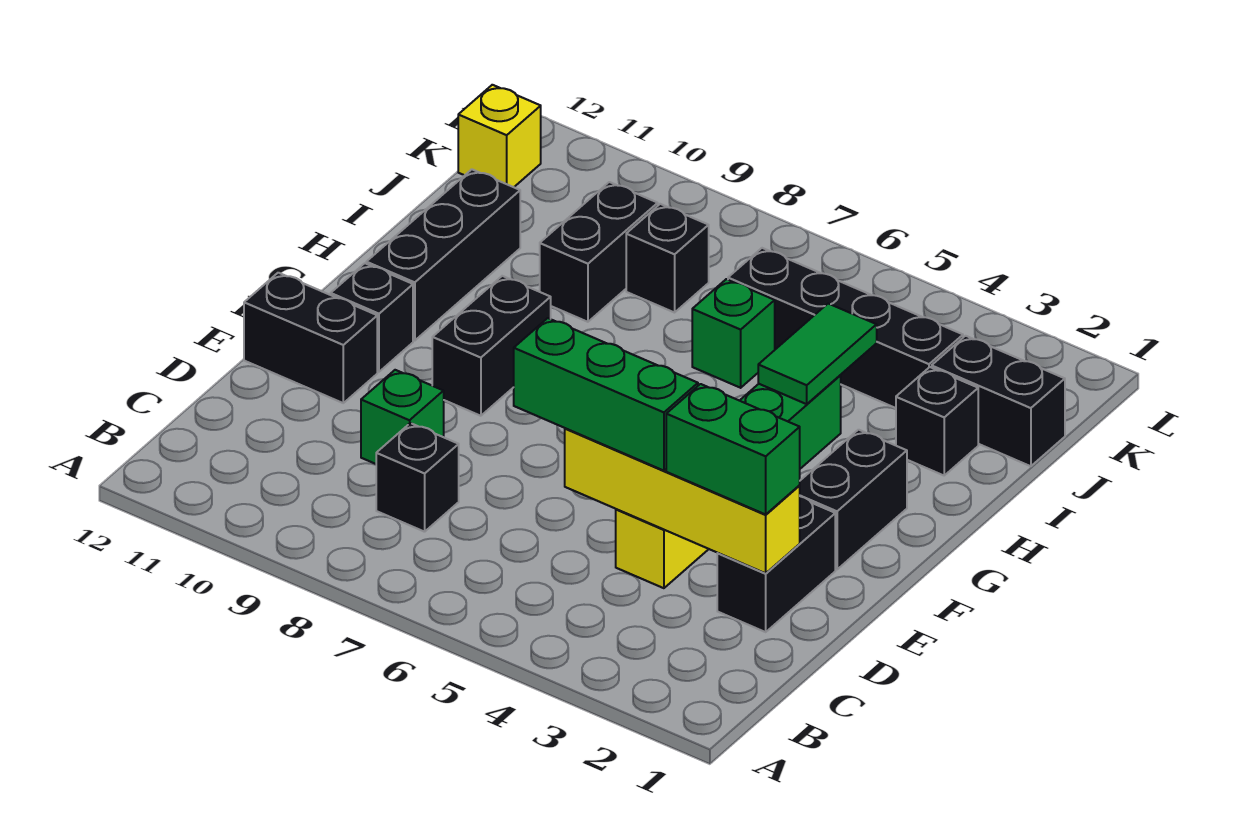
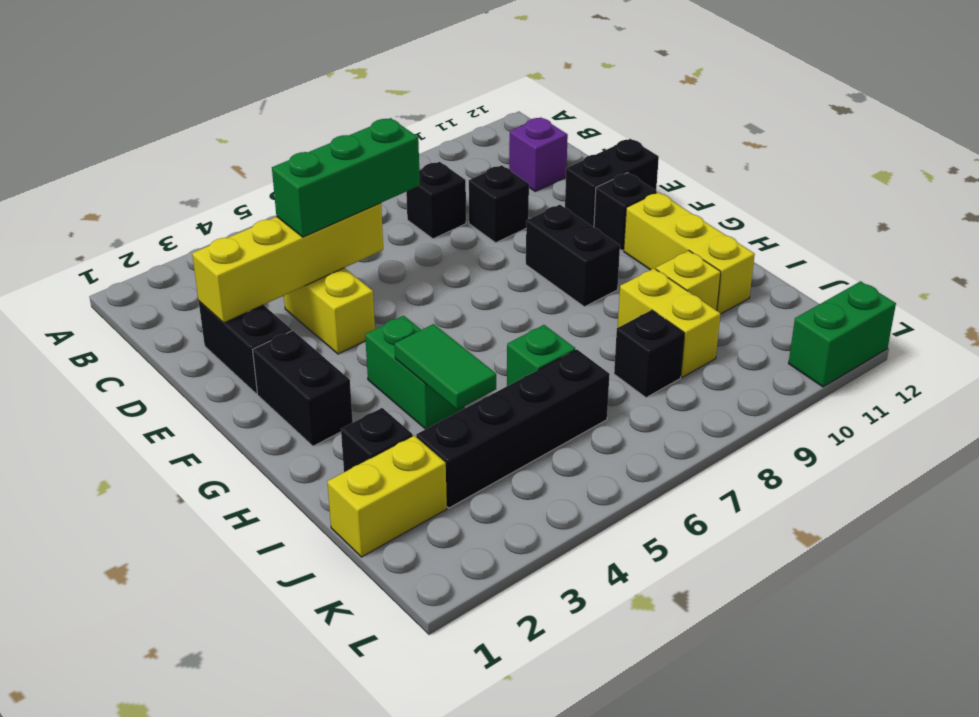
none -> purple brick C11 level 1
green brick D2:D3 level 3 -> green brick L11:L12 level 1
green brick D9 level 1 -> black brick D9 level 1
black brick G11:I11 level 1 -> yellow brick G11:I11 level 1
black brick I9:J9 level 1 -> yellow brick I9:J9 level 1
black brick J1:J2 level 1 -> yellow brick J1:J2 level 1
yellow brick K12 level 1 -> yellow brick I10 level 1

